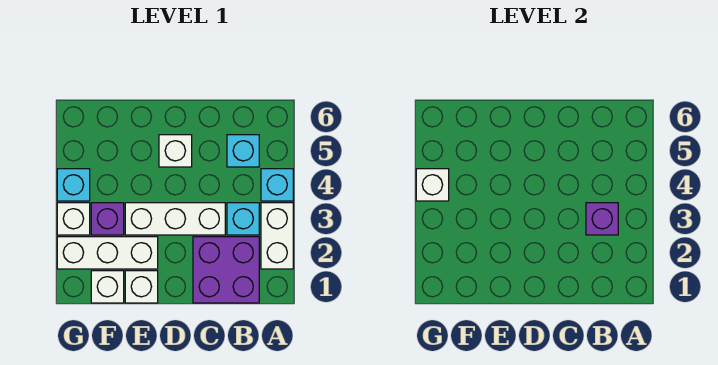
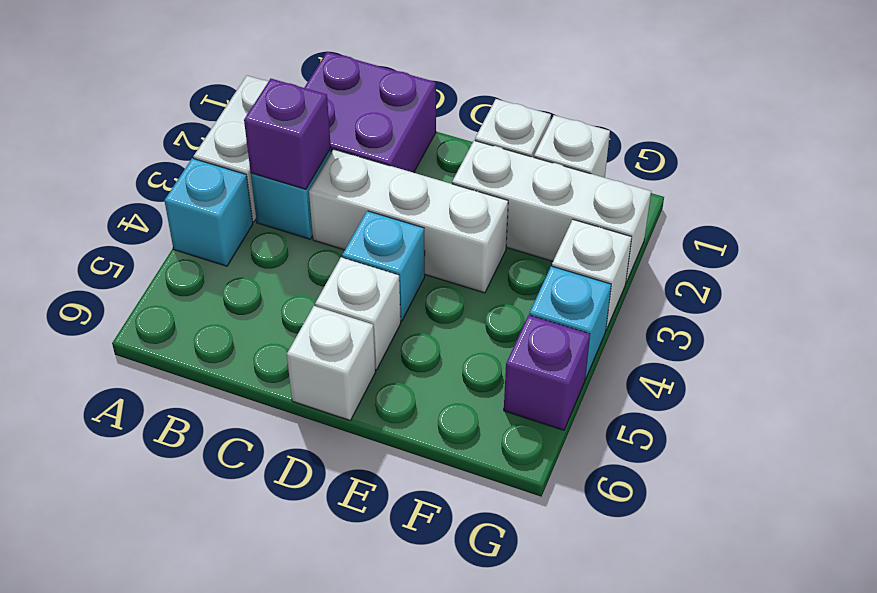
cyan brick B5 level 1 -> cyan brick D4 level 1
purple brick F3 level 1 -> purple brick G5 level 1
white brick G4 level 2 -> white brick D6 level 1

